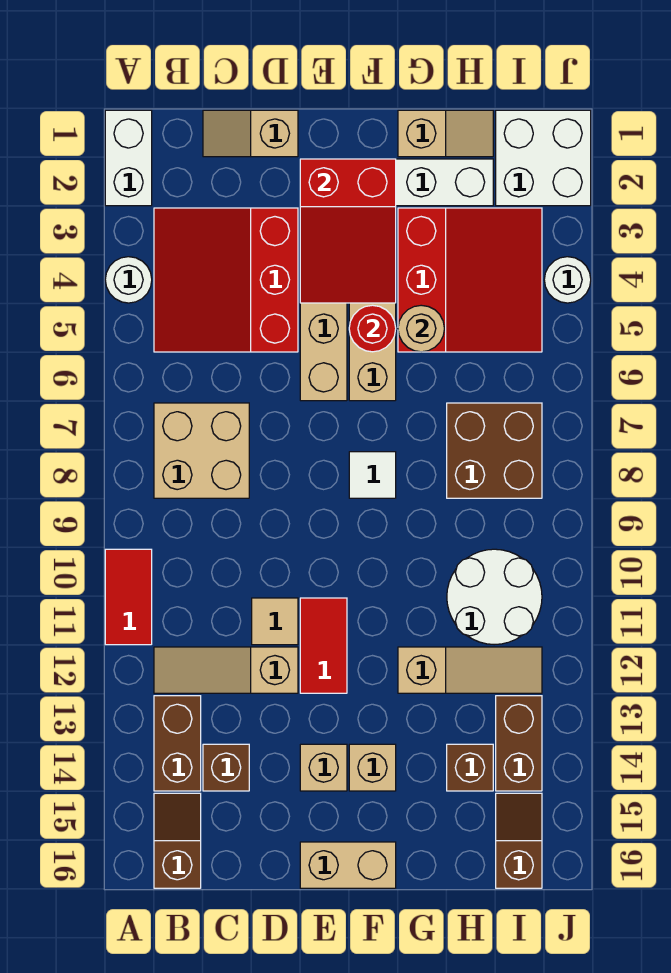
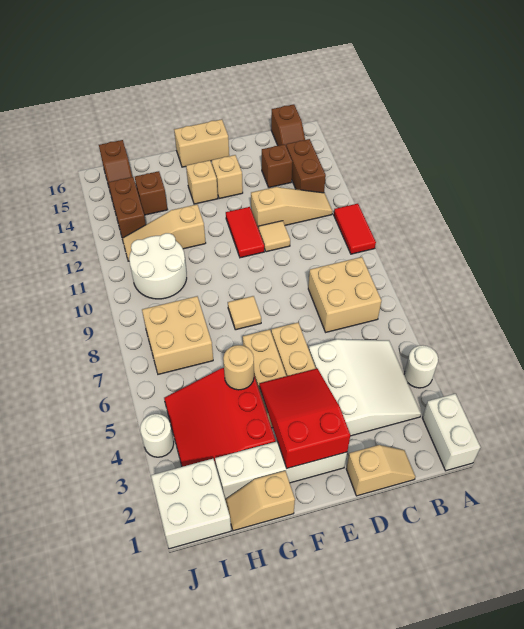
red slope B3:D5 level 1 top D -> white slope B3:D5 level 1 top D
red round brick F5 level 2 -> none
white tile F8 level 1 -> tan tile F8 level 1
brown brick H7:I8 level 1 -> tan brick H7:I8 level 1

